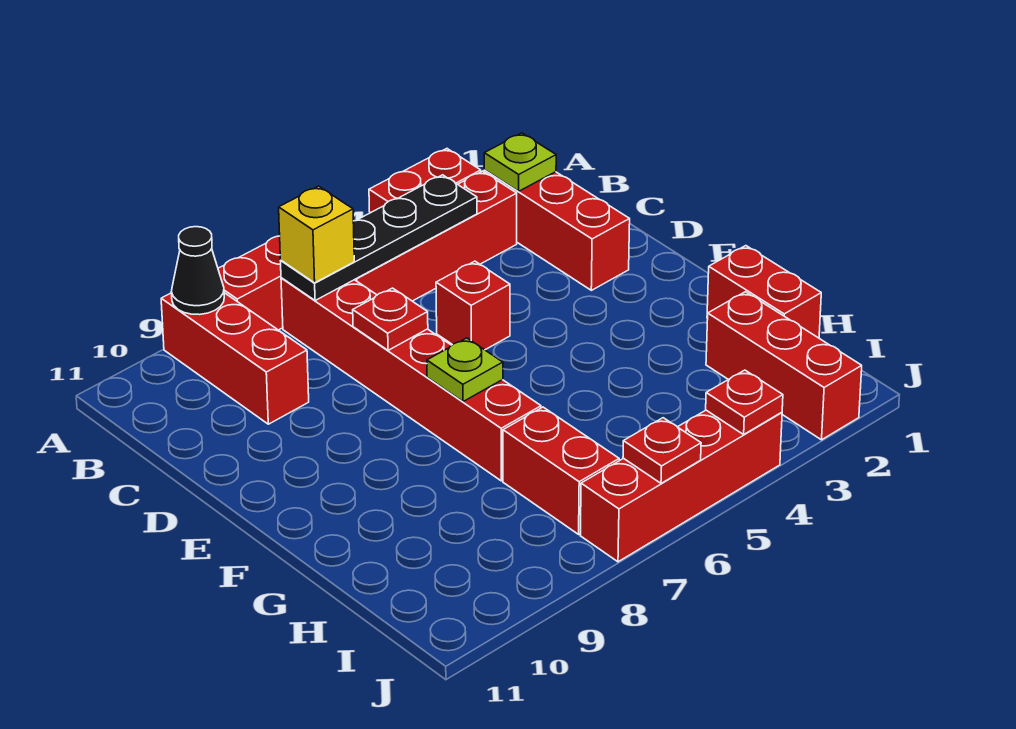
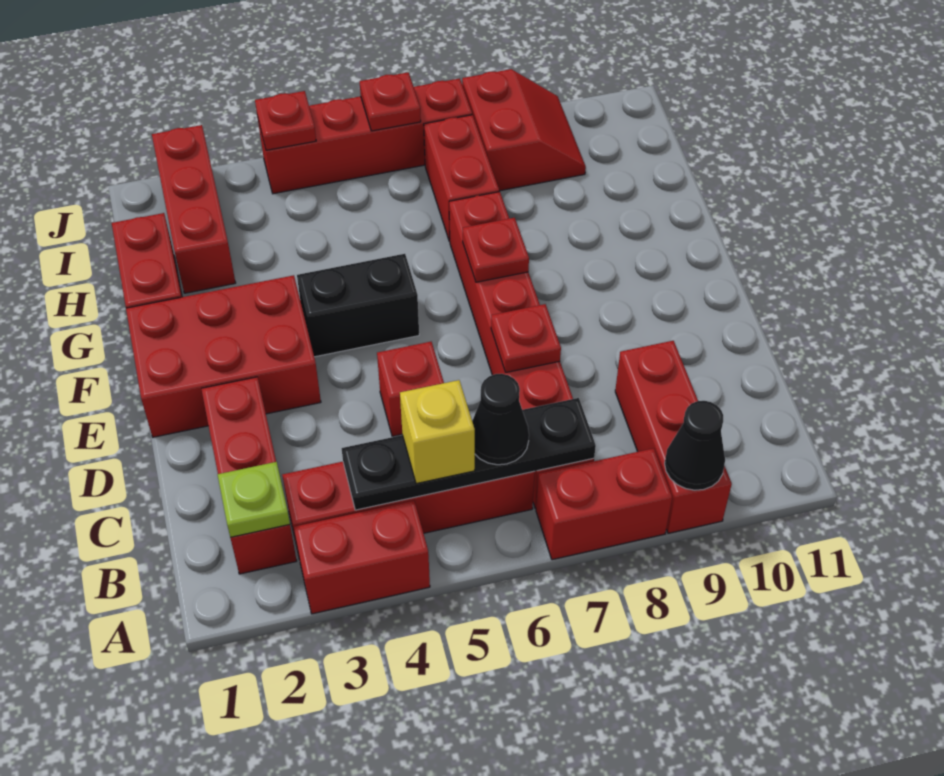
none -> black cone B6 level 3
yellow brick B7 level 3 -> yellow brick B5 level 3
none -> red brick E1:F3 level 1
none -> black brick F4:F5 level 1
lime plate F7 level 2 -> red plate F7 level 2
none -> red slope I8:J9 level 1 top 8

